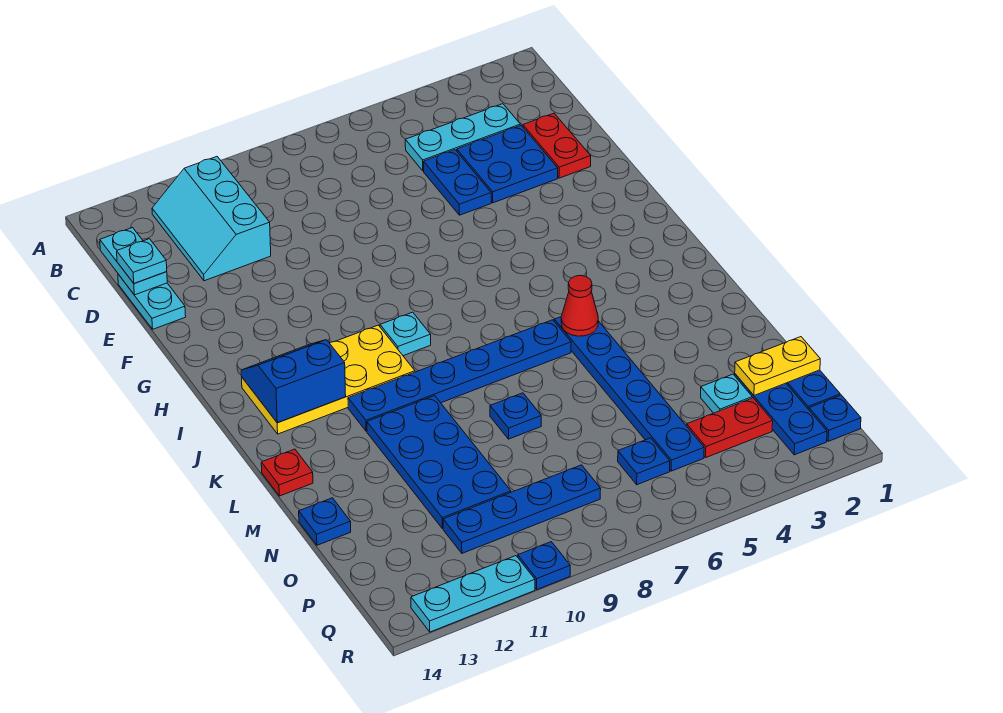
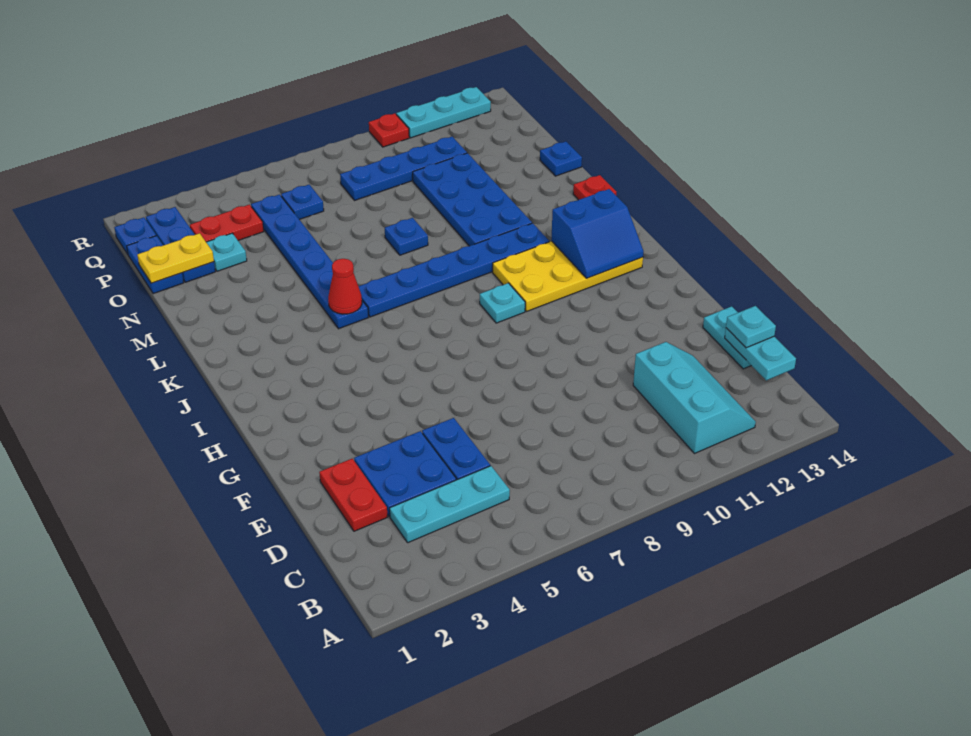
blue plate R10 level 1 -> red plate R10 level 1

